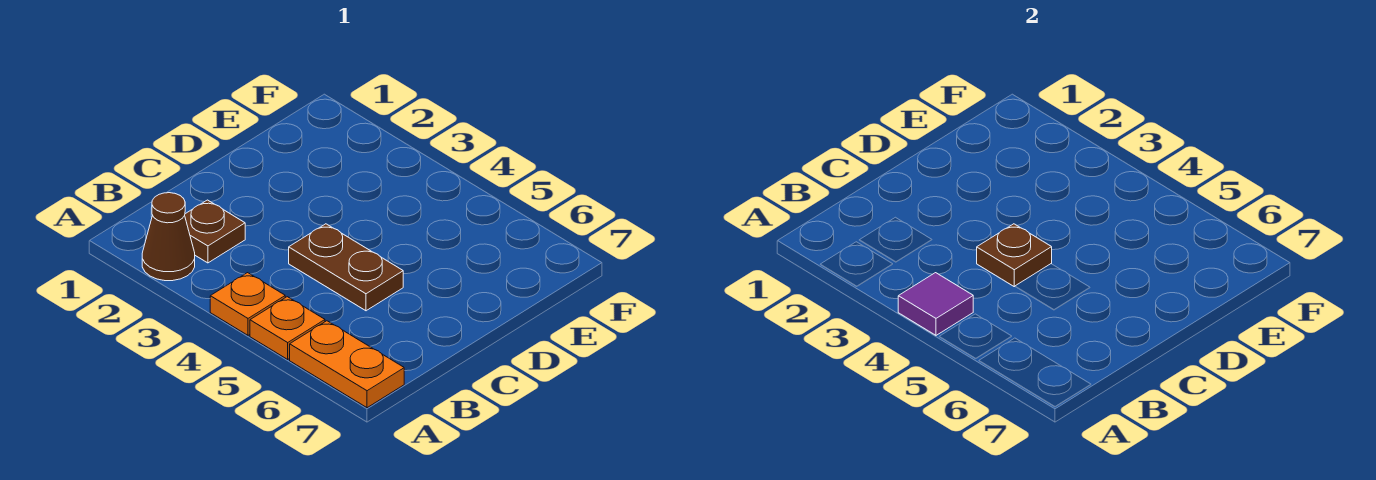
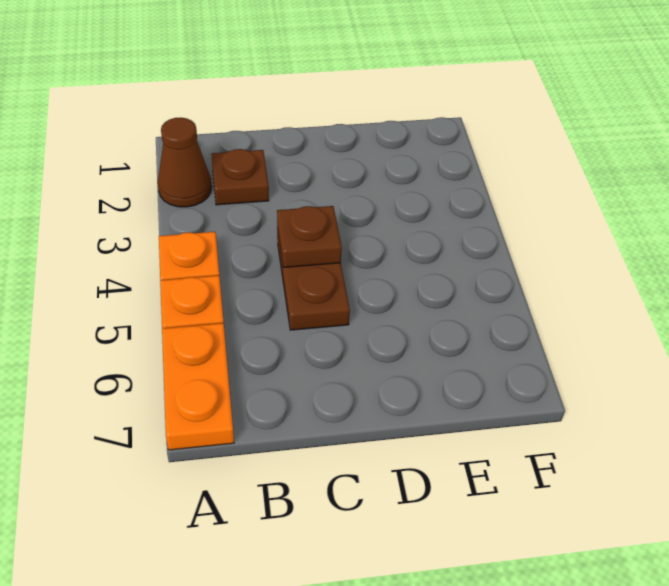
purple tile A4 level 2 -> none

